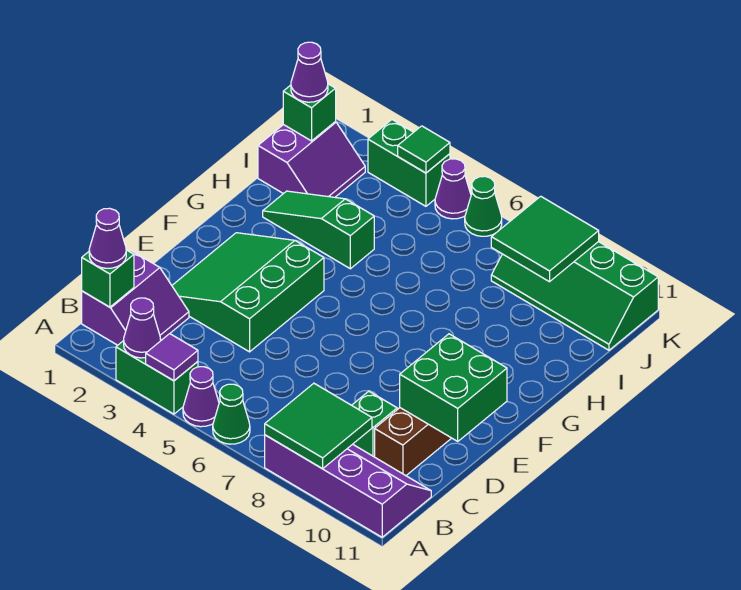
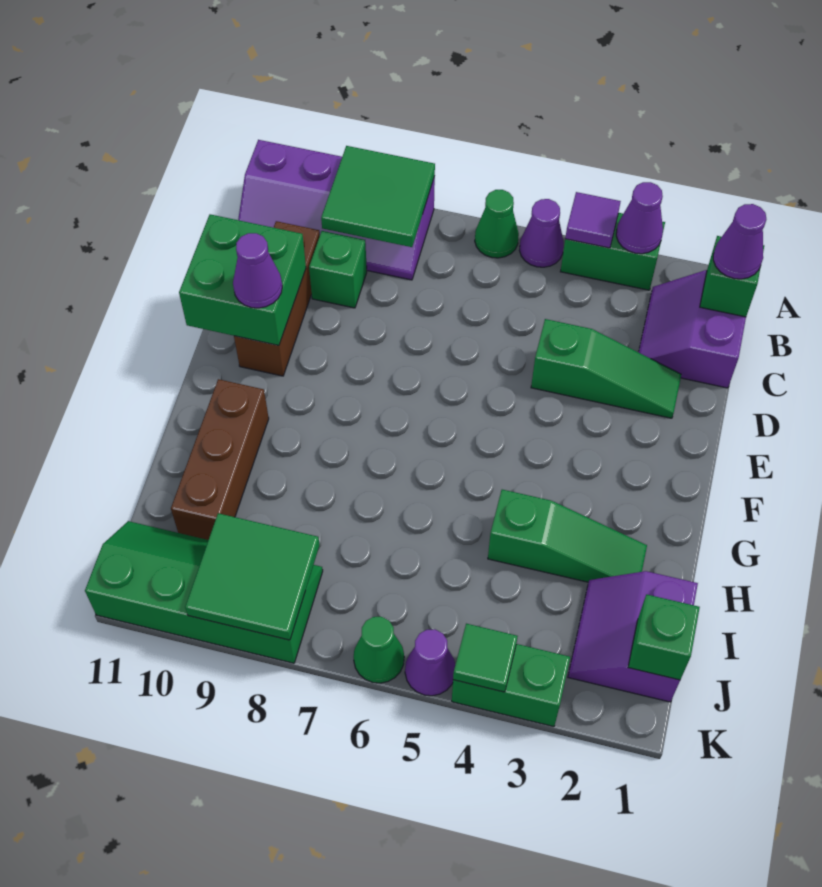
green slope D2:F4 level 1 top 4 -> green slope D2:D4 level 1 top 4
none -> brown brick G10:I10 level 1
purple cone J1 level 3 -> purple cone E10 level 3

